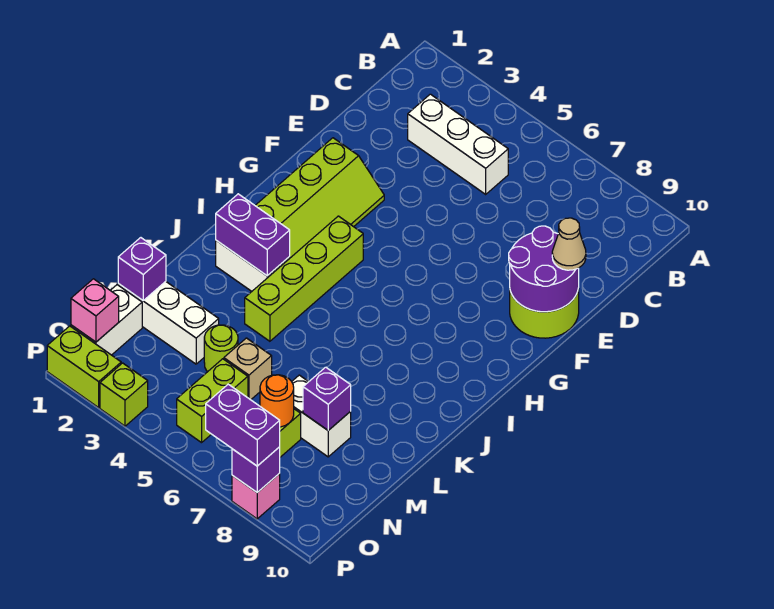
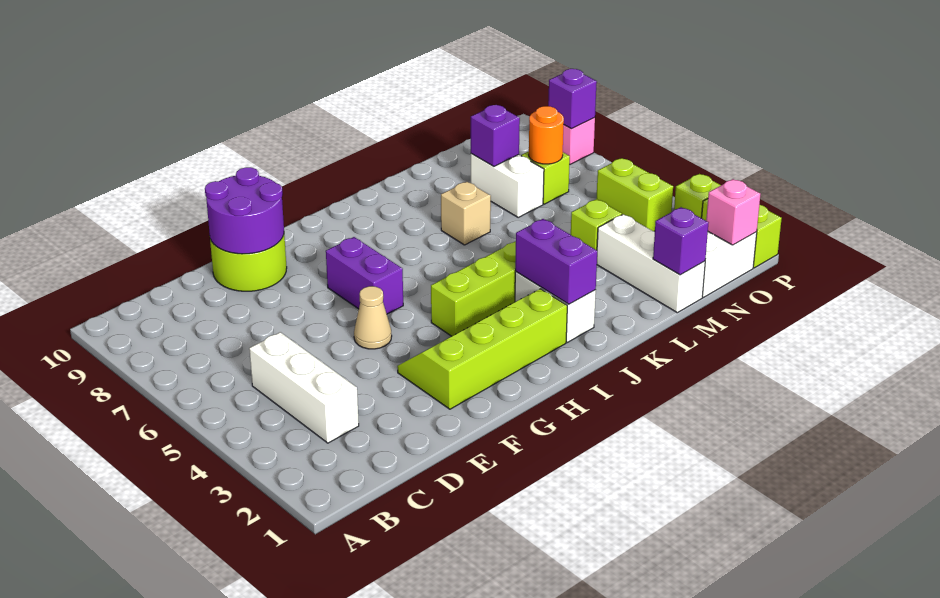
tan cone E10 level 3 -> tan cone F5 level 1
lime round brick M4 level 1 -> lime brick M4 level 1
tan brick M5 level 1 -> tan brick K7 level 1
lime brick N5:O5 level 1 -> lime brick O4:O5 level 1
purple brick P7:P8 level 3 -> purple brick G6:G7 level 1

